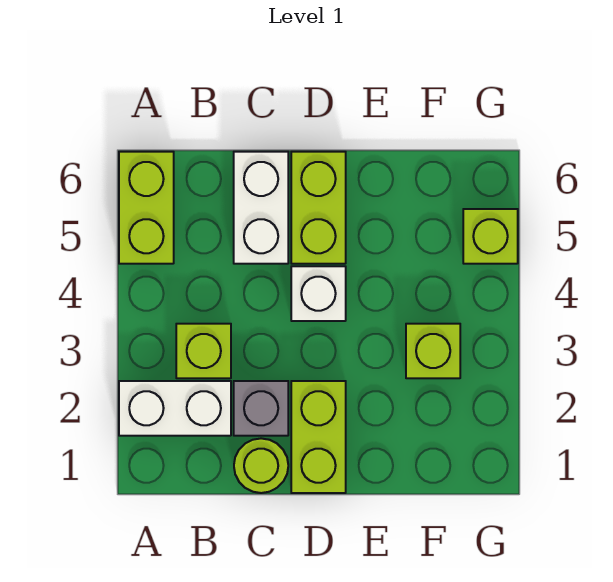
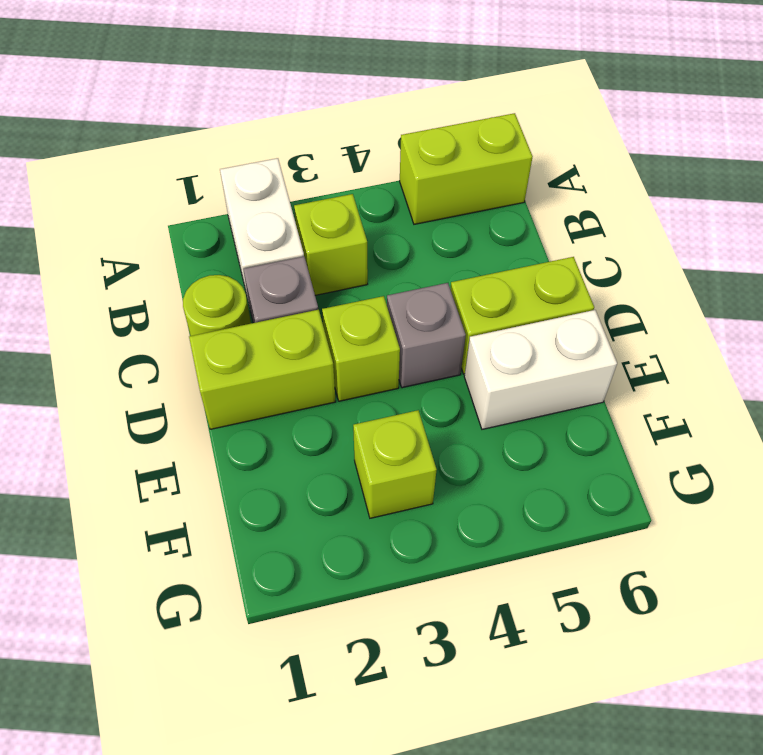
white brick C5:C6 level 1 -> white brick E5:E6 level 1
white brick D4 level 1 -> grey brick D4 level 1
lime brick G5 level 1 -> lime brick D3 level 1

